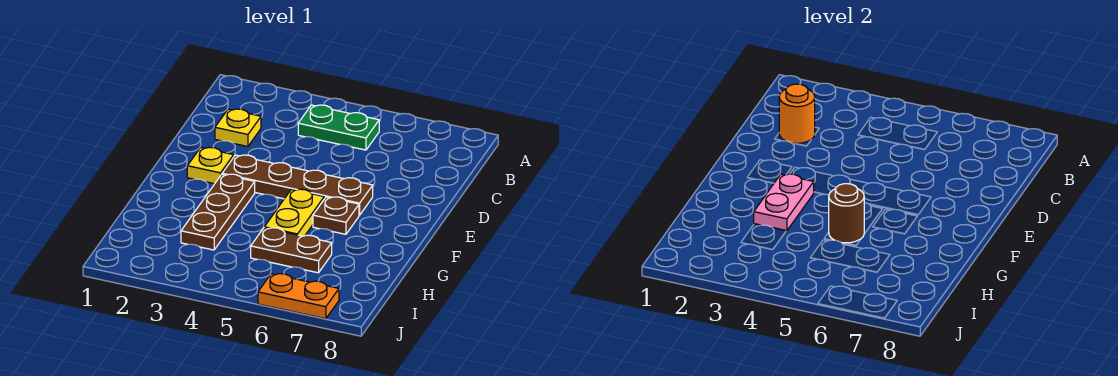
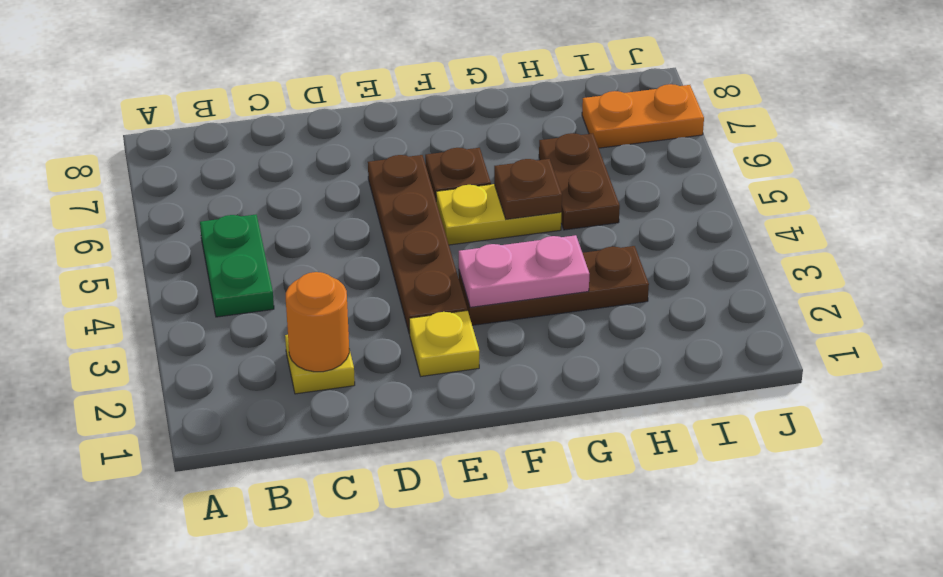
brown round brick G5 level 2 -> brown plate G5 level 2
orange plate J6:J7 level 1 -> orange plate I7:J7 level 1

